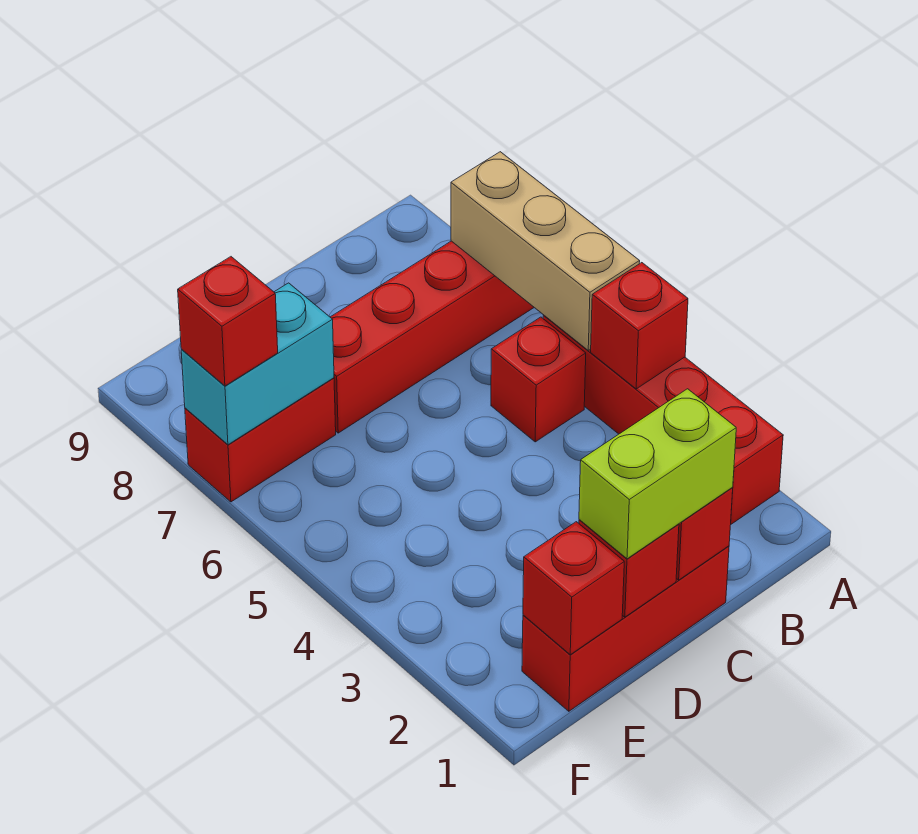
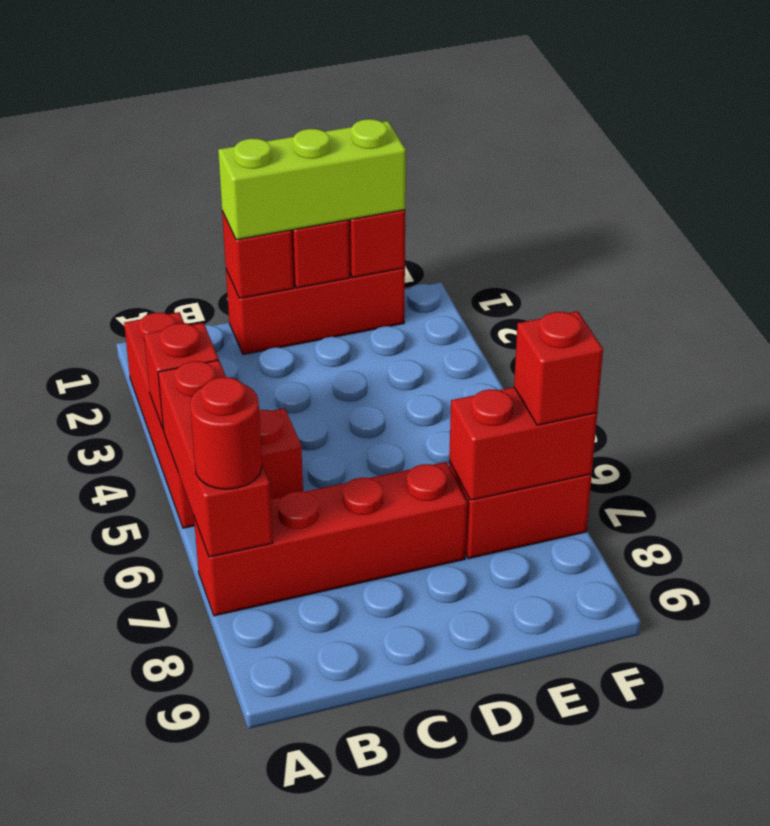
tan brick A5:A7 level 2 -> red brick A5:A7 level 2
none -> red round brick A7 level 3
lime brick C1:D1 level 3 -> lime brick C1:E1 level 3
cyan brick E7:F7 level 2 -> red brick E7:F7 level 2

